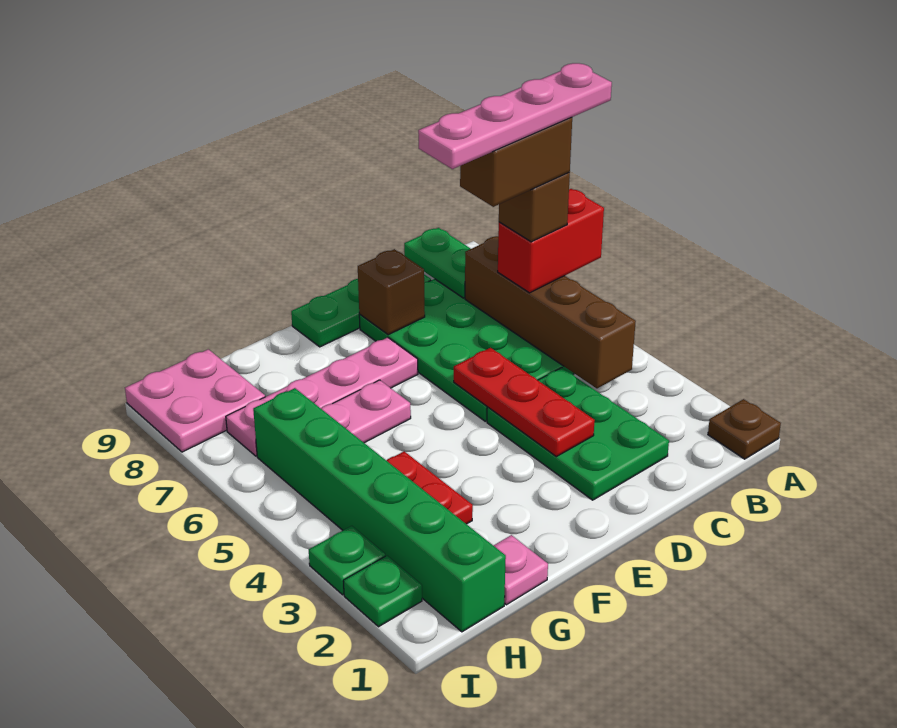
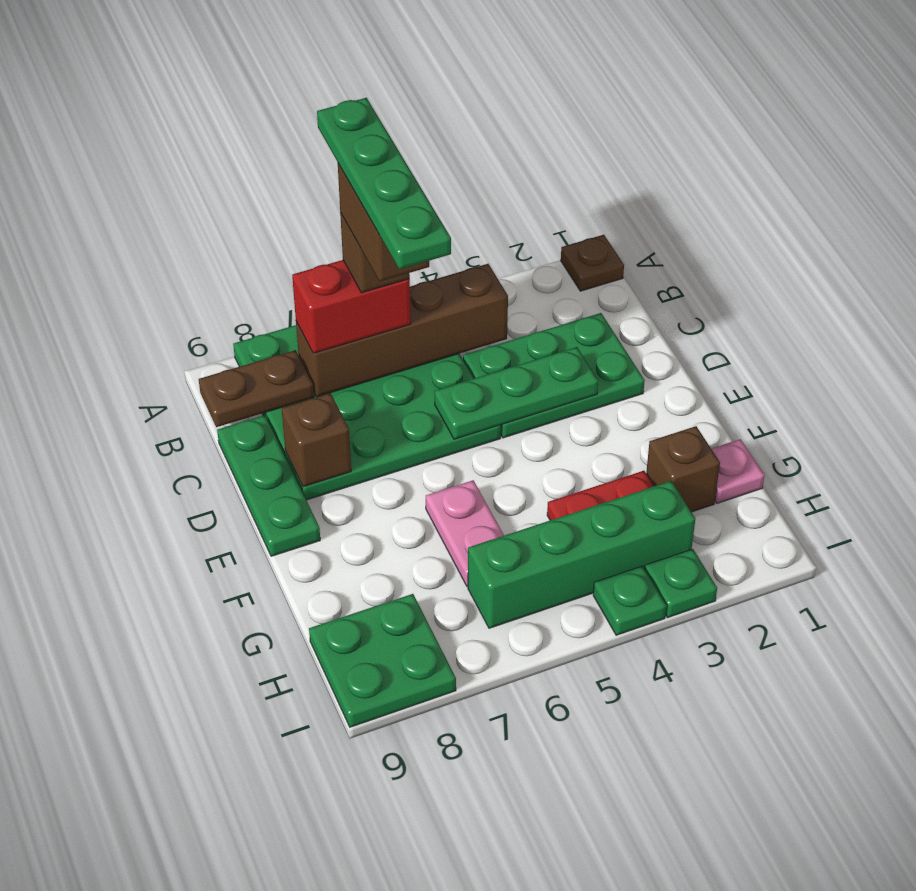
red brick A6:B6 level 3 -> red brick B6:B7 level 3
pink plate A6:D6 level 6 -> green plate A6:D6 level 6
green plate B8:B9 level 2 -> brown plate B8:B9 level 2
red plate D3:D5 level 2 -> green plate D3:D5 level 2
pink plate E7:H7 level 1 -> none
none -> brown brick G2 level 1
green brick H1:H6 level 1 -> green brick H3:H6 level 1
pink plate H8:I9 level 1 -> green plate H8:I9 level 1
green plate I2 level 1 -> green plate I4 level 1

